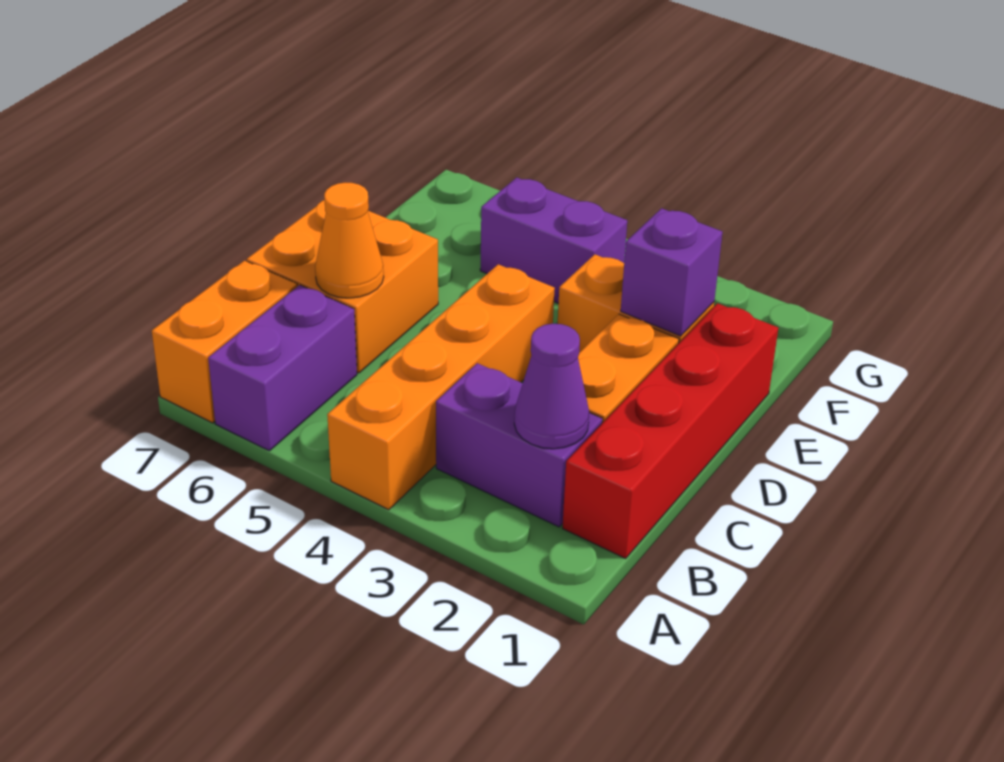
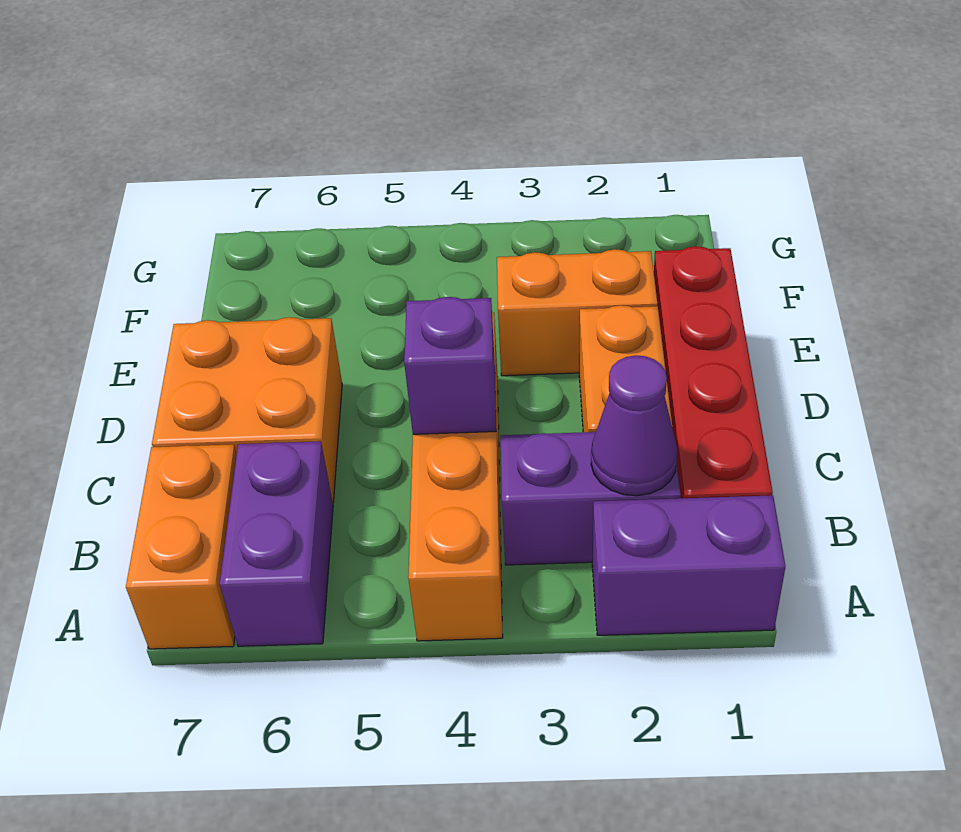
orange cone C6 level 2 -> none
purple brick E2 level 2 -> purple brick C4 level 2
purple brick F4:F5 level 1 -> purple brick A1:A2 level 1

